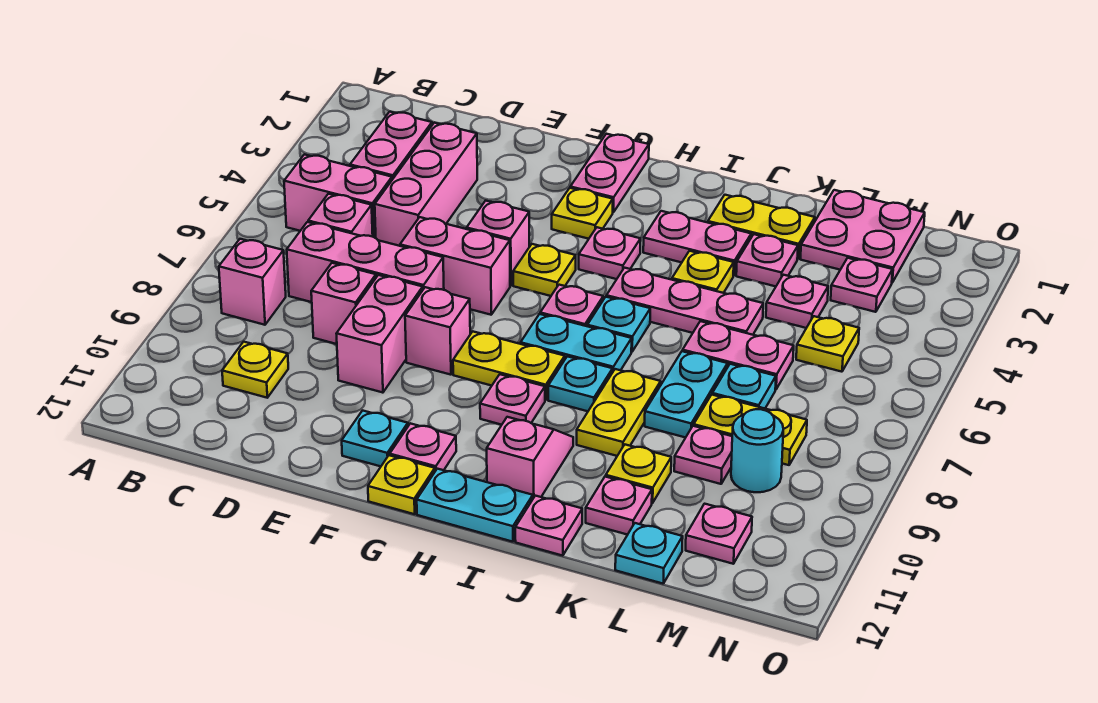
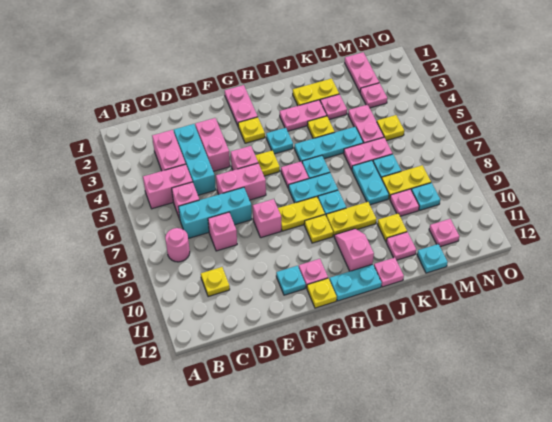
pink brick B8 level 1 -> pink round brick B8 level 1
pink brick C7:E7 level 1 -> cyan brick C7:E7 level 1
pink brick D3:D5 level 1 -> cyan brick D3:D5 level 1
pink brick E8:E9 level 1 -> pink brick E3:E4 level 1
pink plate H4 level 1 -> cyan plate H4 level 1
pink plate H9 level 1 -> yellow plate H9 level 1
pink plate I5:K5 level 1 -> cyan plate I5:K5 level 1
yellow plate J8:J9 level 1 -> yellow plate I9:J9 level 1
pink plate L1:M2 level 1 -> pink plate M1:M2 level 1
pink plate L4 level 1 -> pink plate L4:L5 level 1
cyan round brick M9 level 1 -> cyan plate M9 level 1

